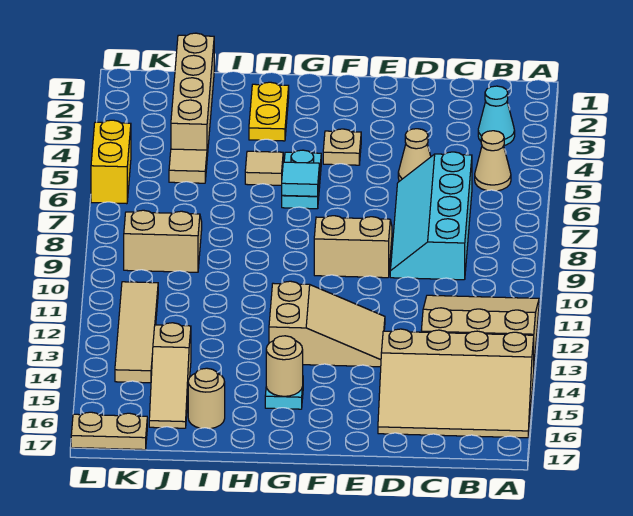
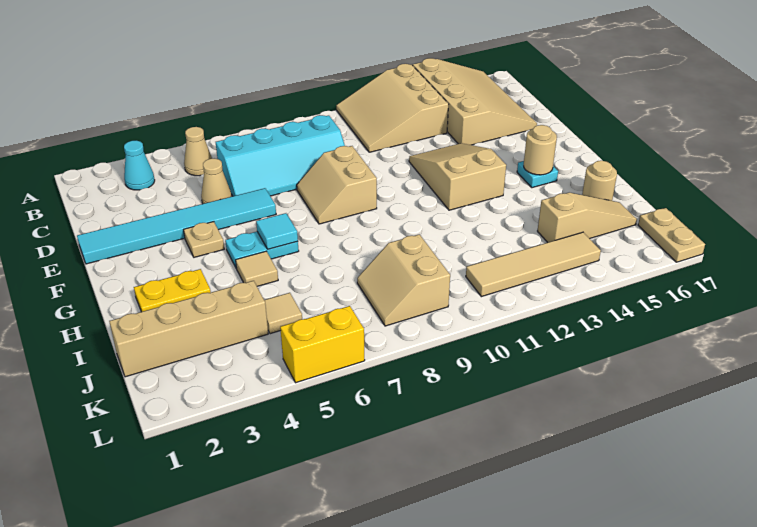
none -> cyan tile E1:E6 level 1

